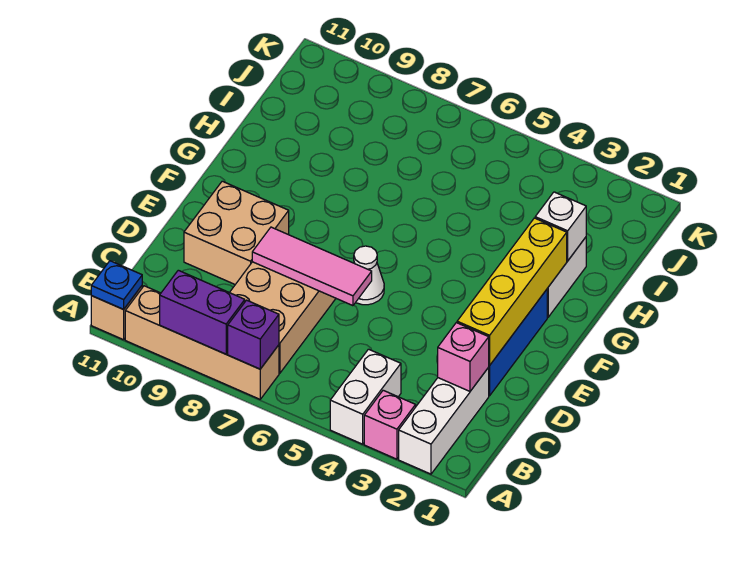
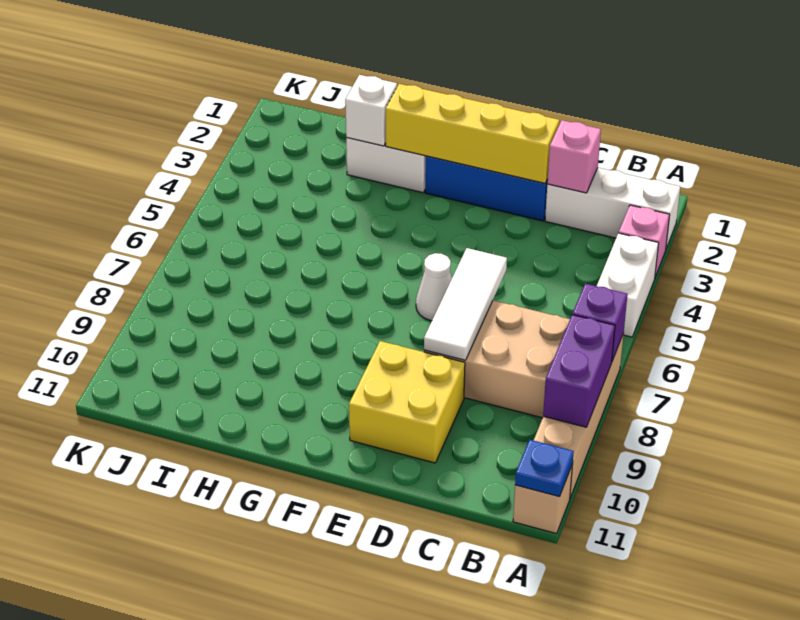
white brick A4:B4 level 1 -> white brick A4:A5 level 1
pink tile D6:D8 level 2 -> white tile D6:D8 level 2
tan brick D9:E10 level 1 -> yellow brick D9:E10 level 1

